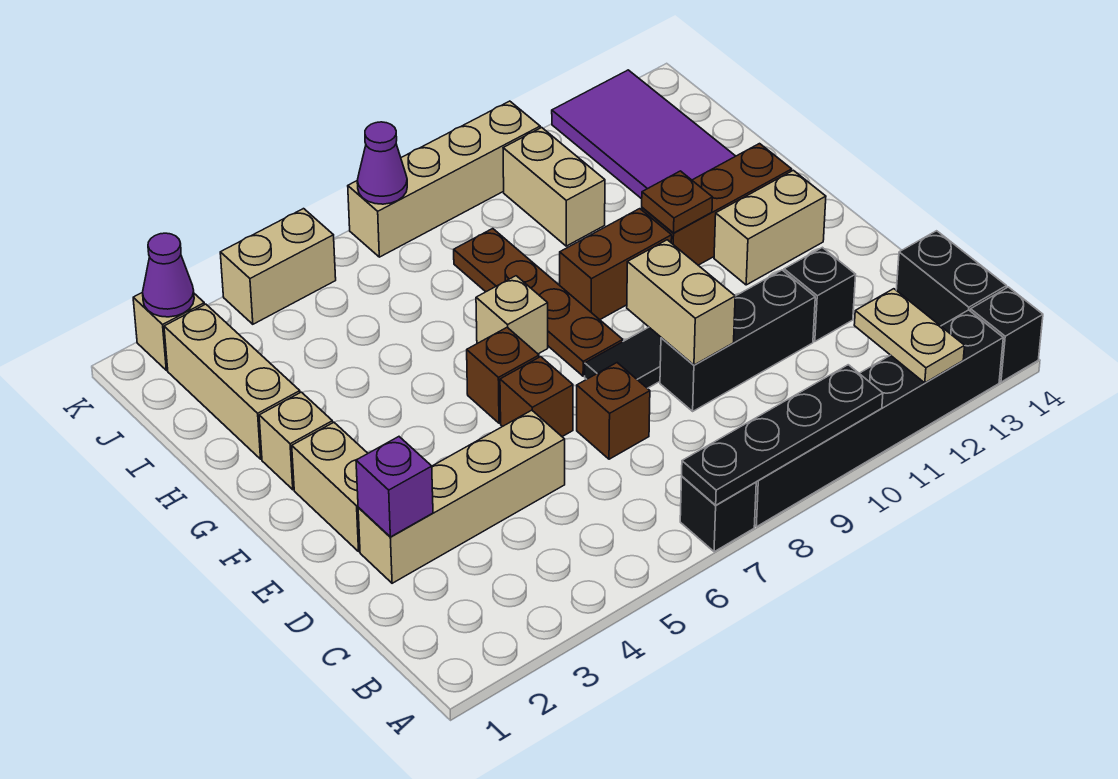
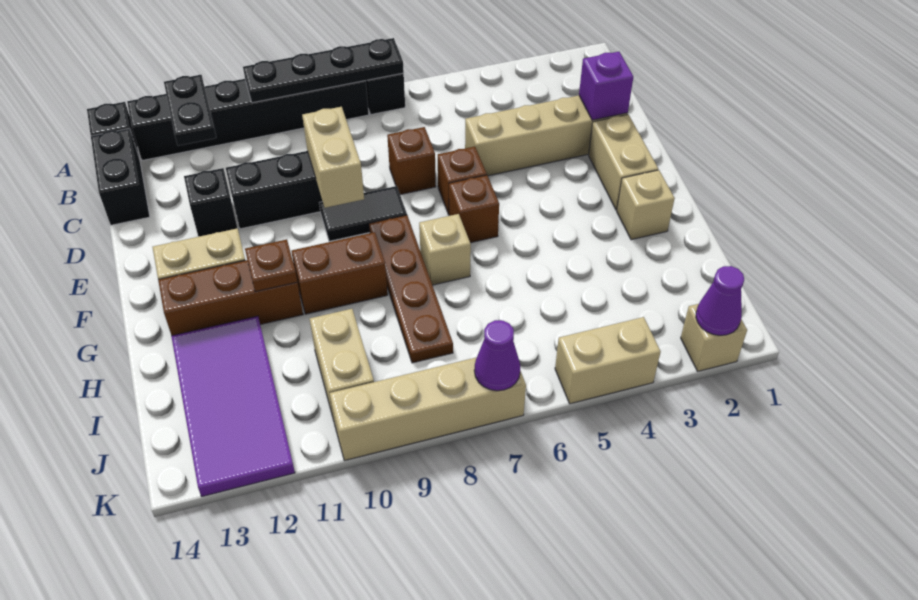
tan plate A12:B12 level 2 -> black plate A12:B12 level 2
tan brick H2:J2 level 1 -> none

